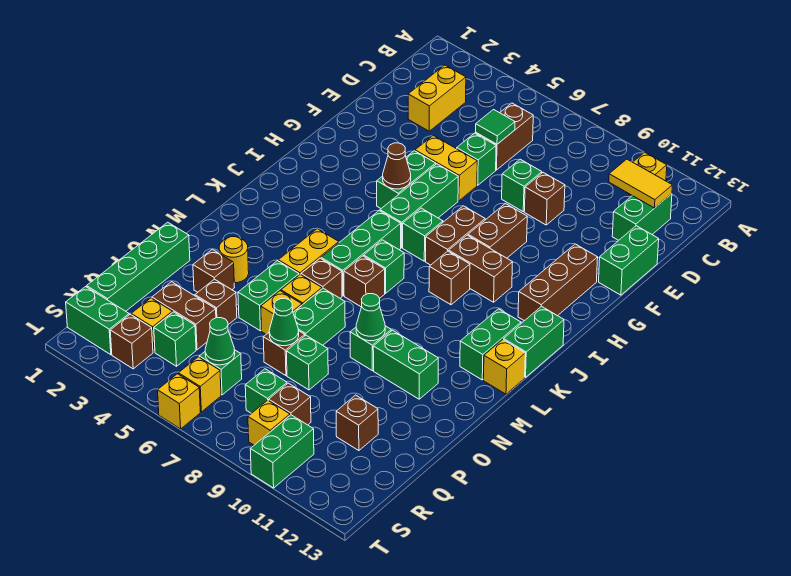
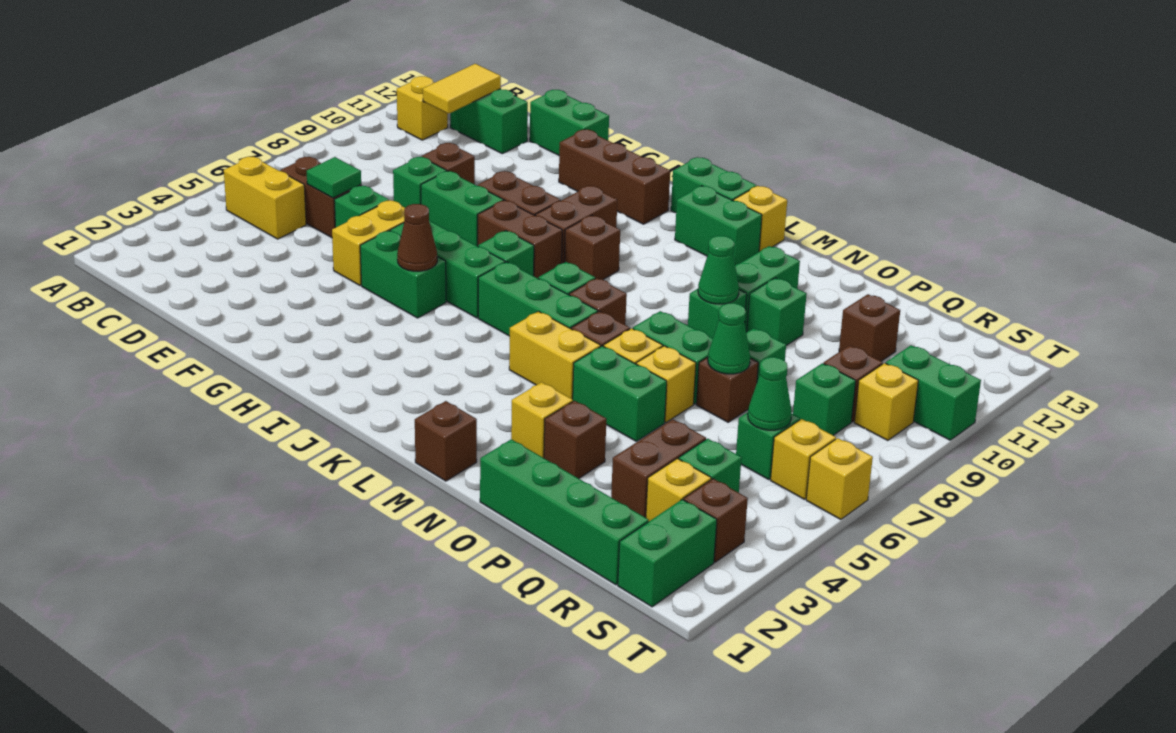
yellow brick C3:D3 level 1 -> yellow brick B5:C5 level 1
none -> green brick F8:G8 level 1
yellow round brick N3 level 1 -> yellow brick N3 level 1
none -> green brick O10 level 1
brown brick P4 level 1 -> brown brick M1 level 1

